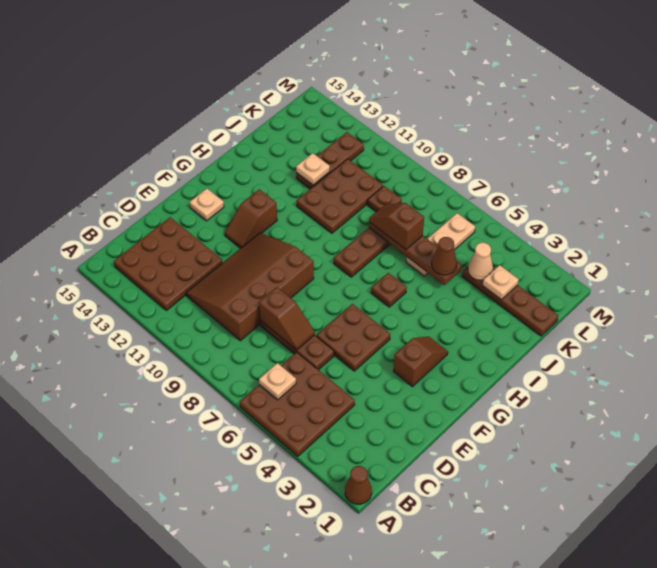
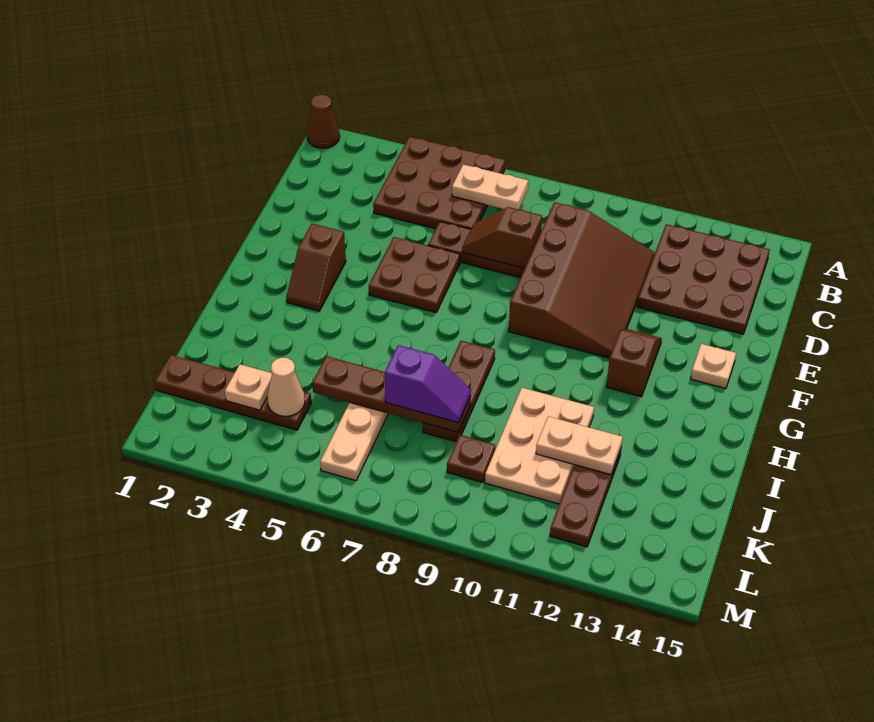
tan plate B6 level 2 -> tan plate B6:B7 level 2
brown plate H6 level 1 -> none
brown plate I10:K11 level 1 -> tan plate I10:K11 level 1
brown cone J5 level 3 -> none
brown slope J7:J8 level 3 top 7 -> purple slope J7:J8 level 3 top 7
tan plate J12 level 2 -> tan plate J11:J12 level 2

